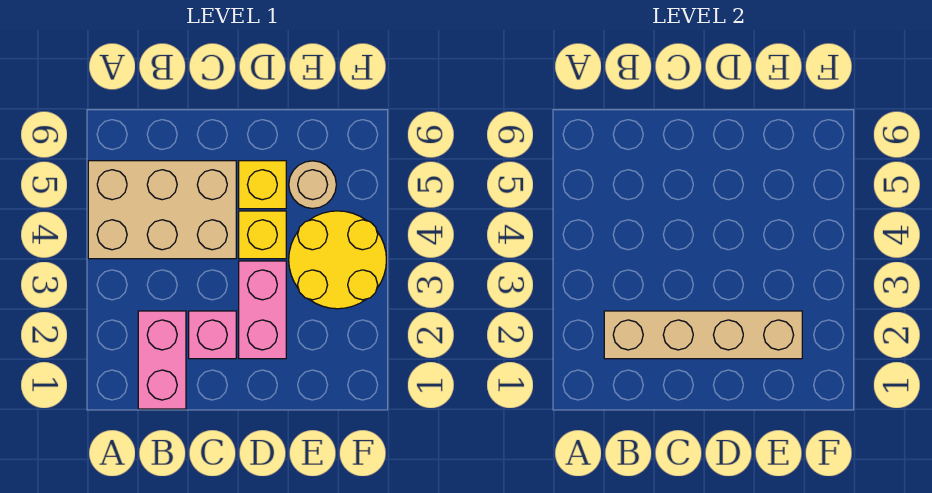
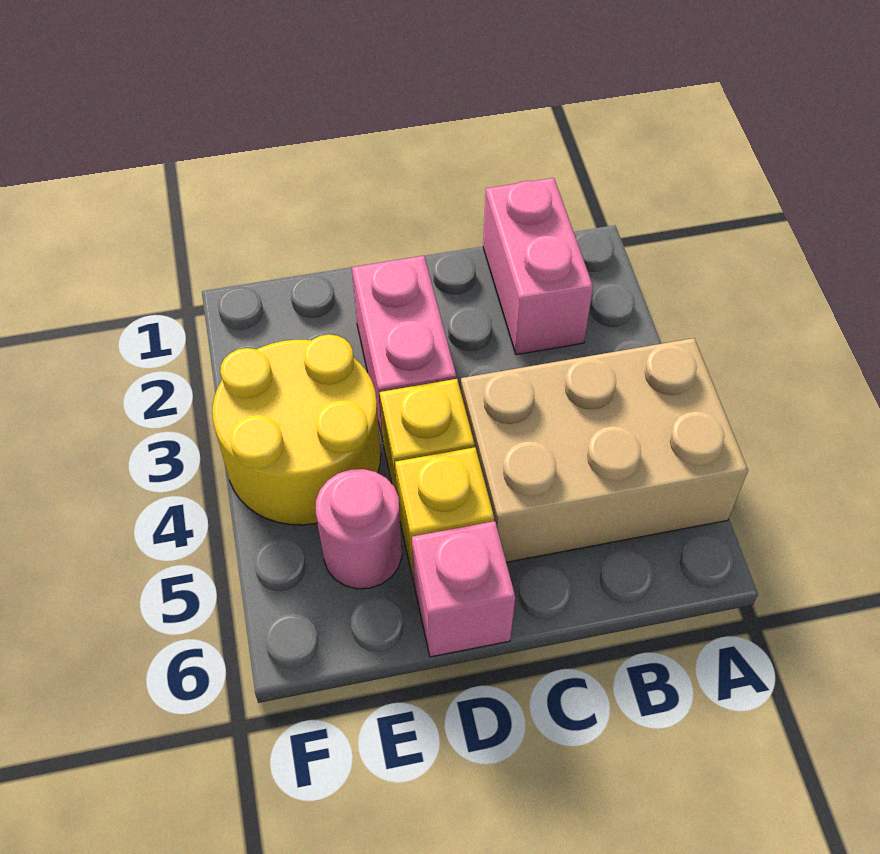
tan brick B2:E2 level 2 -> none
pink brick C2 level 1 -> pink brick D6 level 1
tan round brick E5 level 1 -> pink round brick E5 level 1

